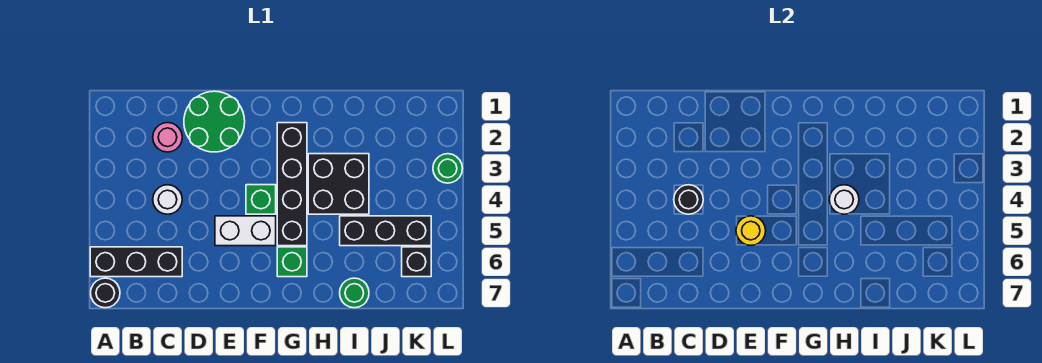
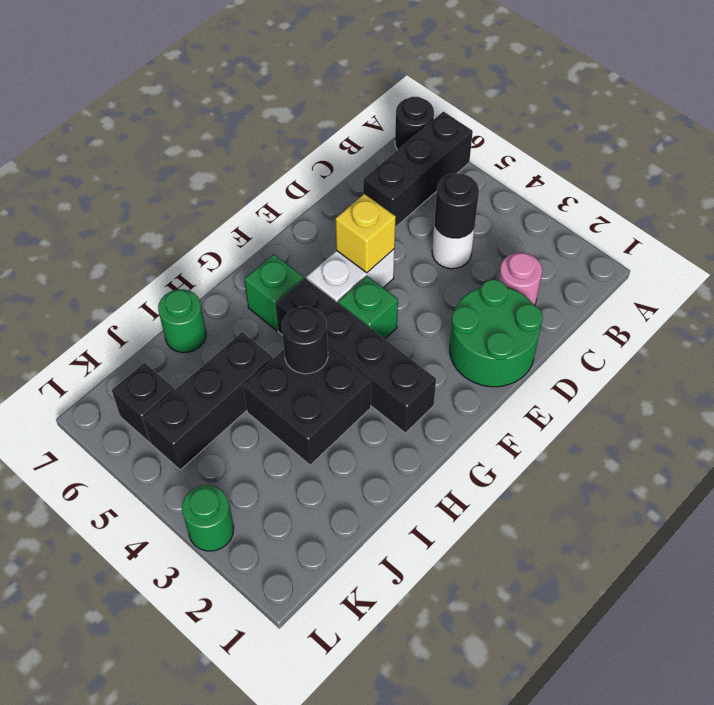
yellow round brick E5 level 2 -> yellow brick E5 level 2
white round brick H4 level 2 -> black round brick H4 level 2

